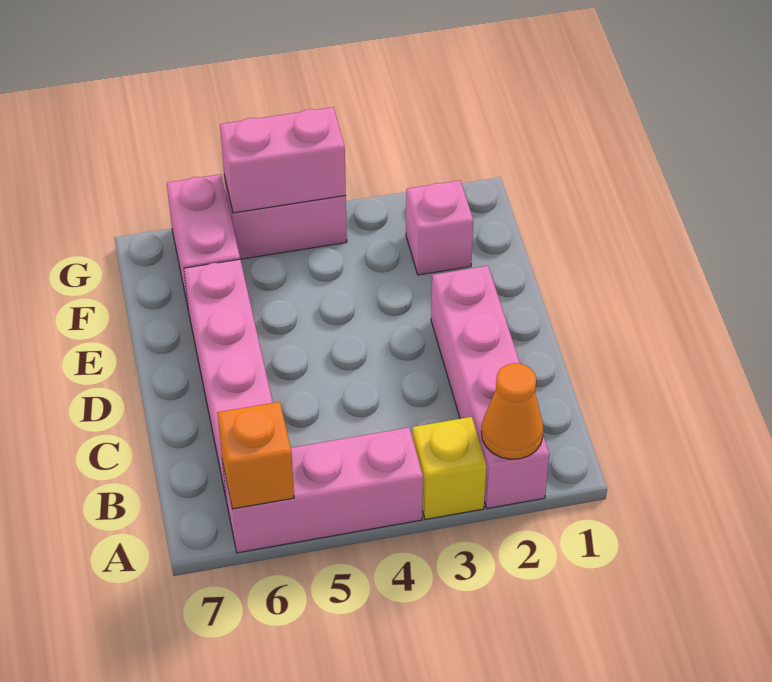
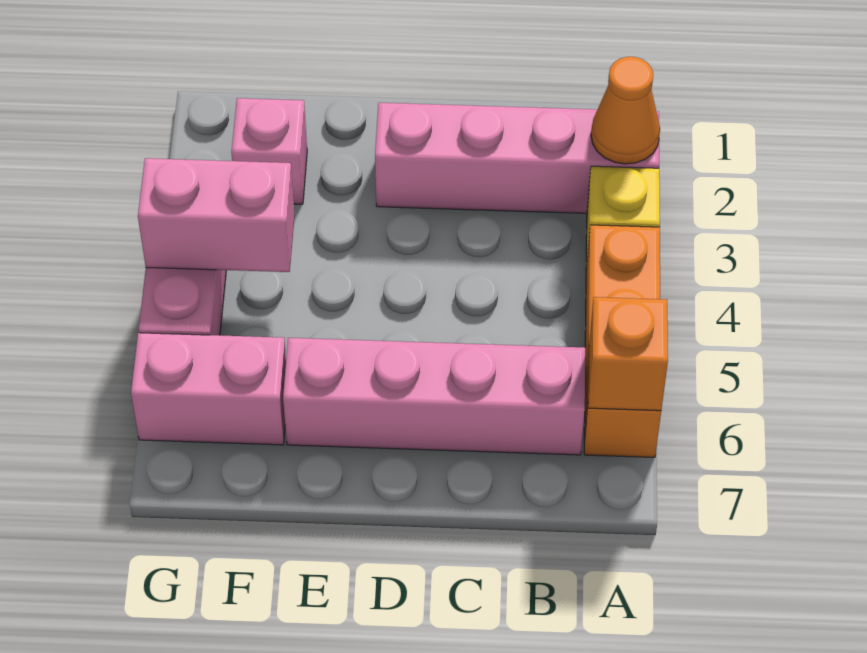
pink brick A4:A6 level 1 -> orange brick A4:A6 level 1
pink brick G4:G5 level 2 -> pink brick F4:G4 level 2

